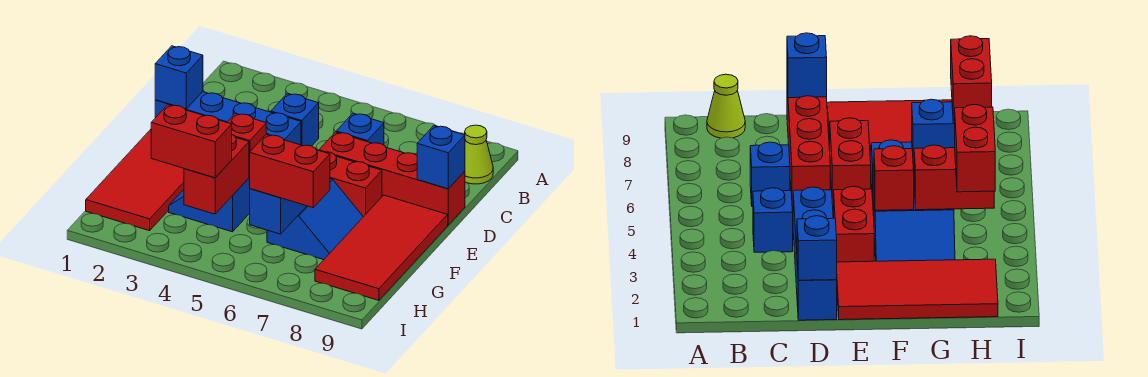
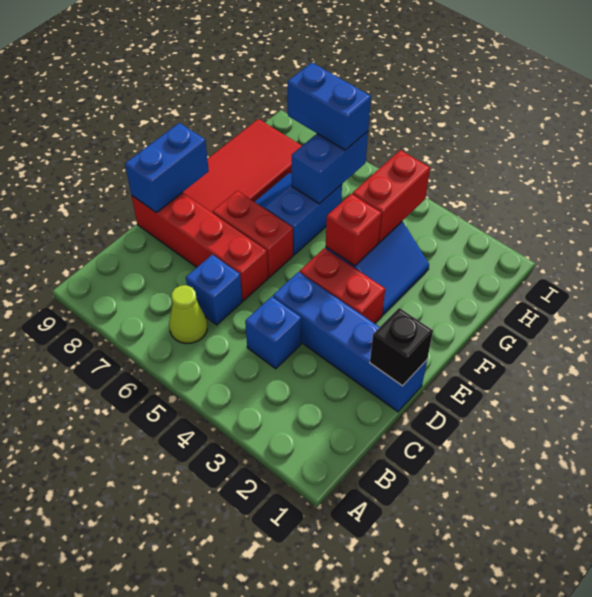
lime cone B9 level 1 -> lime cone B6 level 1
blue brick D1 level 2 -> black brick D1 level 2
blue brick D9 level 2 -> blue brick D9:E9 level 2
red tile E1:H2 level 1 -> none
red brick H3:H4 level 3 -> none
red brick H6:H7 level 3 -> blue brick H6:H7 level 3

